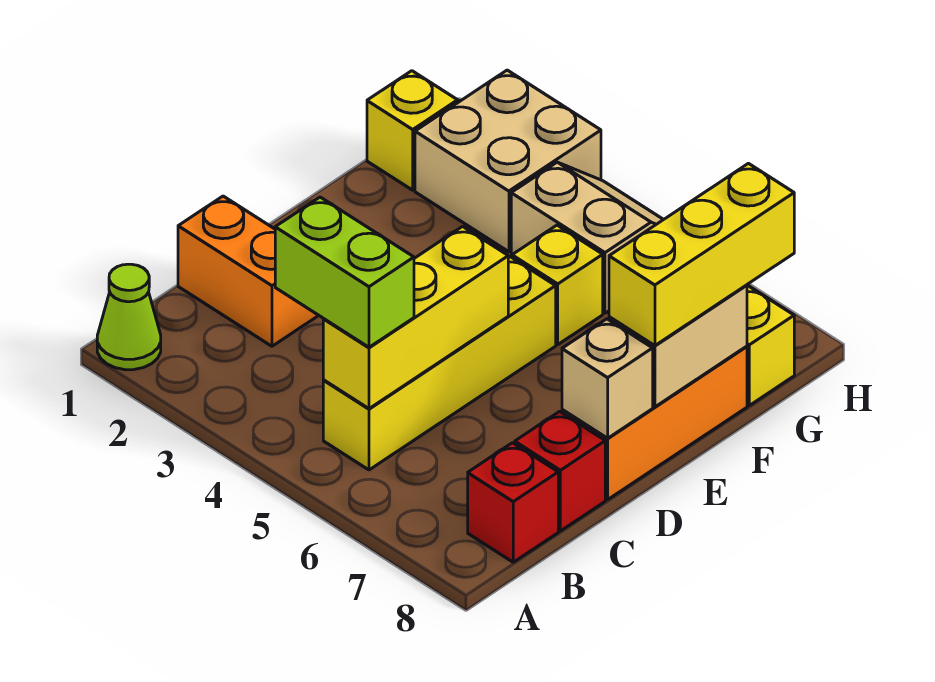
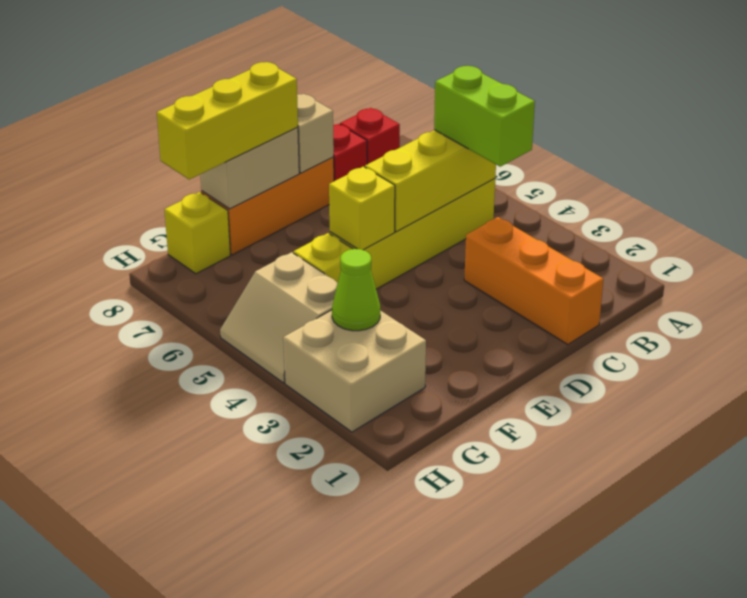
lime cone A1 level 1 -> lime cone G3 level 2
orange brick C1:C2 level 1 -> orange brick C1:C3 level 1
yellow brick G1 level 1 -> yellow brick E5 level 2

